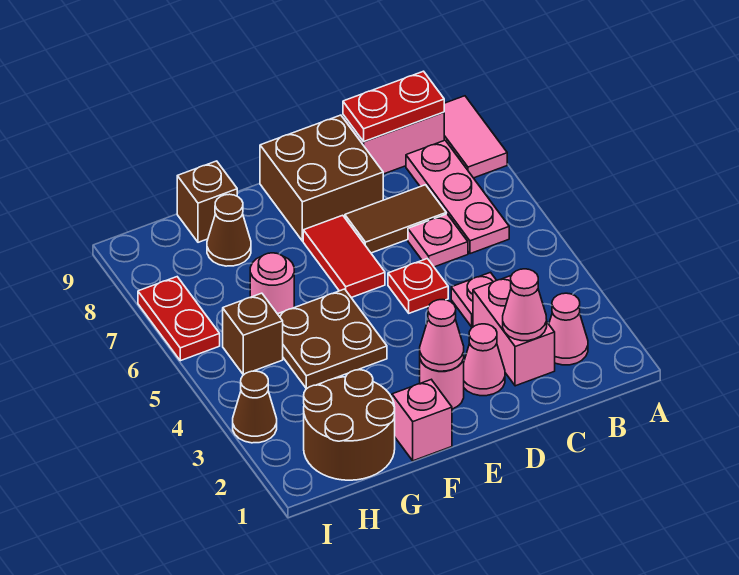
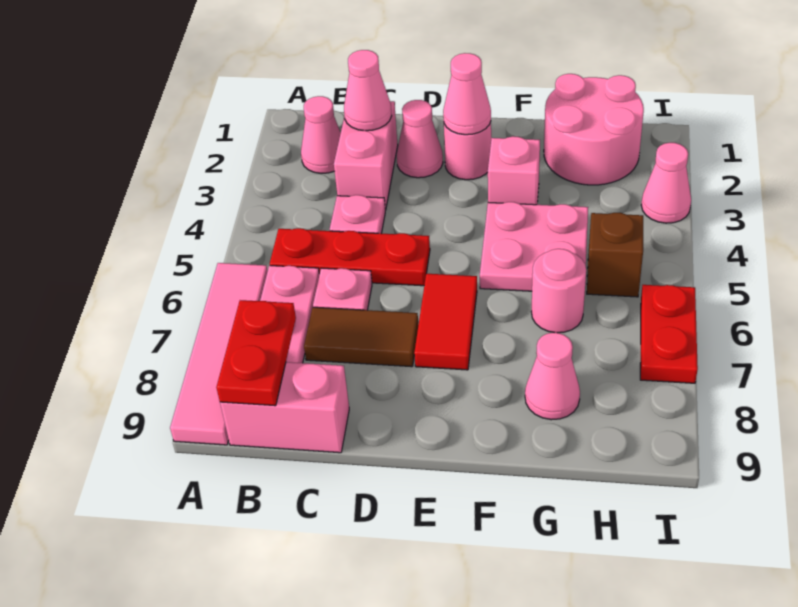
pink tile A8:A9 level 1 -> pink tile A6:A9 level 1
red plate B9:C9 level 2 -> red plate B8:B9 level 2
red plate D5 level 1 -> red plate B5:D5 level 1
brown brick D8:E9 level 1 -> none
pink brick F1 level 1 -> pink brick F3 level 1
brown plate F4:G5 level 1 -> pink plate F4:G5 level 1
brown round brick G1:H2 level 1 -> pink round brick G1:H2 level 1
brown cone G8 level 1 -> pink cone G8 level 1
brown brick G9 level 1 -> none
brown cone I3 level 1 -> pink cone I3 level 1

